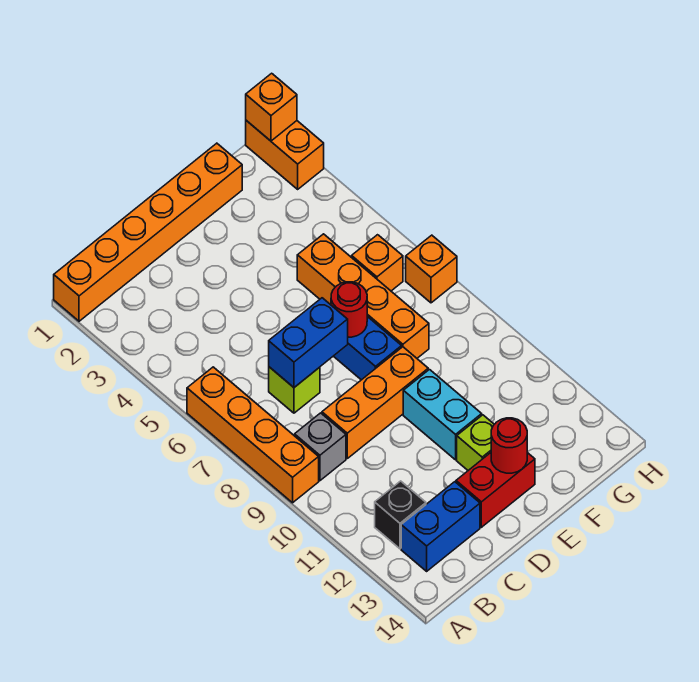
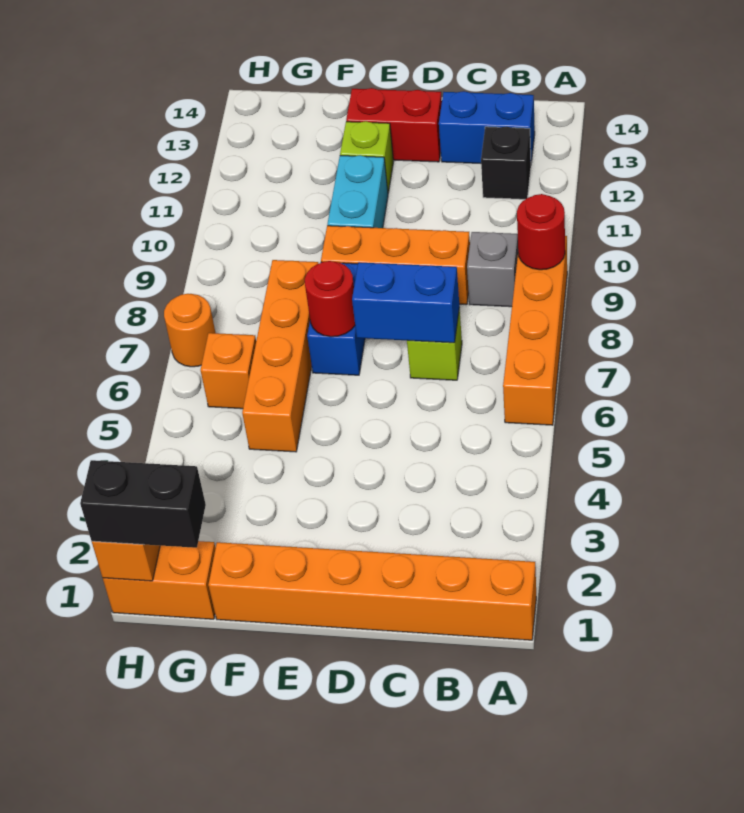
red round brick E13 level 2 -> red round brick A9 level 2
none -> black brick G1:H1 level 3
orange brick H1:H2 level 1 -> orange brick G1:H1 level 1
orange brick H7 level 1 -> orange round brick H7 level 1

